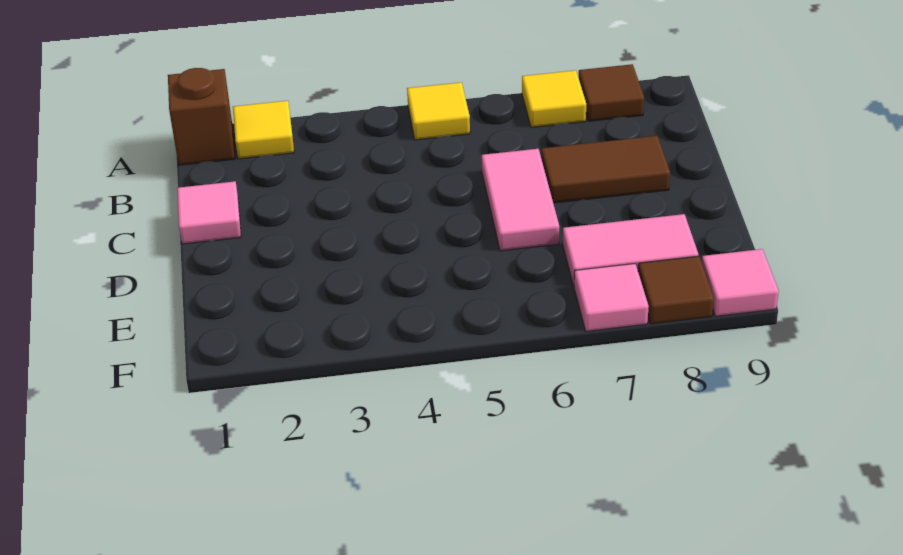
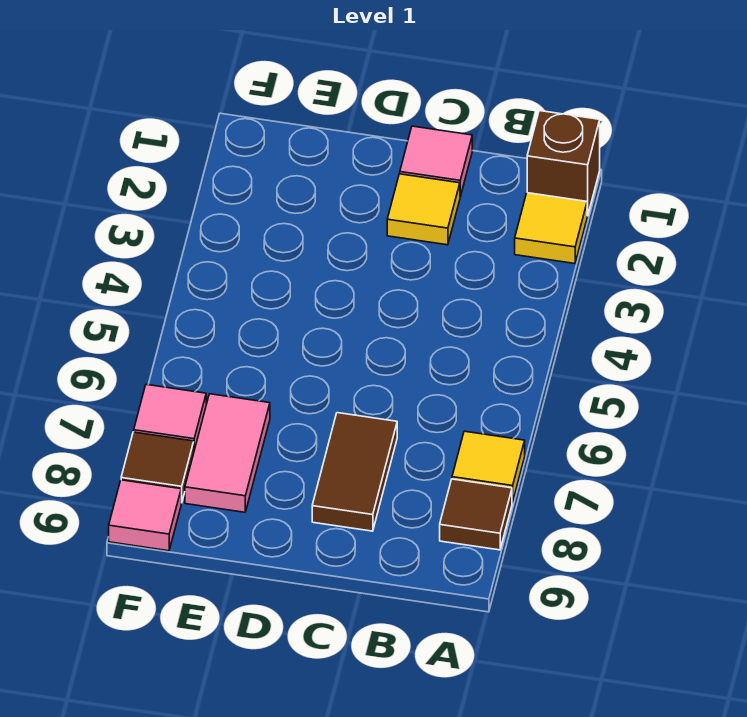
yellow tile A5 level 1 -> yellow tile C2 level 1
pink tile C6:D6 level 1 -> none

